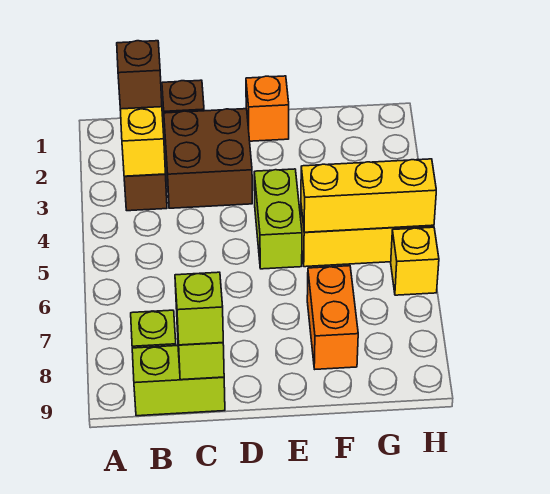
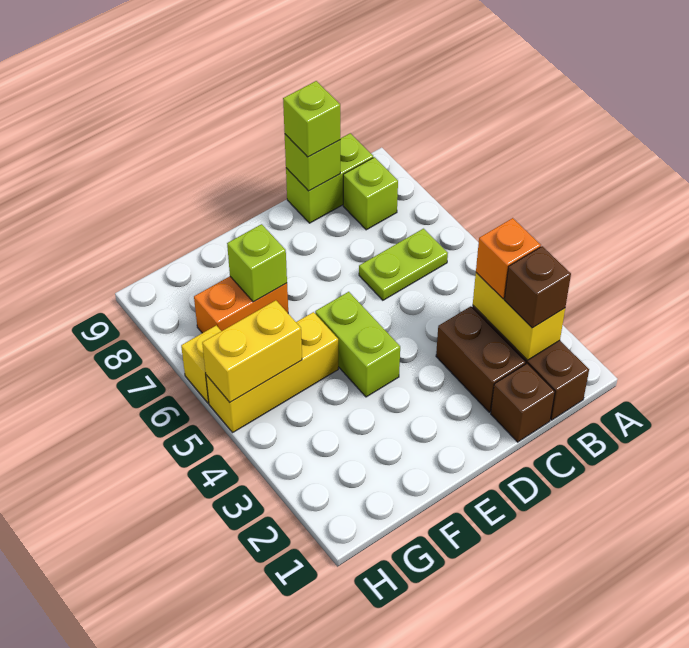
none -> lime plate B6:C6 level 1
brown brick C2:D3 level 1 -> brown brick C2:C3 level 1
orange brick E1 level 1 -> orange brick B3 level 3
yellow brick F5:H5 level 2 -> yellow brick G5:H5 level 2
orange brick F7:F8 level 1 -> orange brick F7:G7 level 1
none -> lime brick F7 level 2

